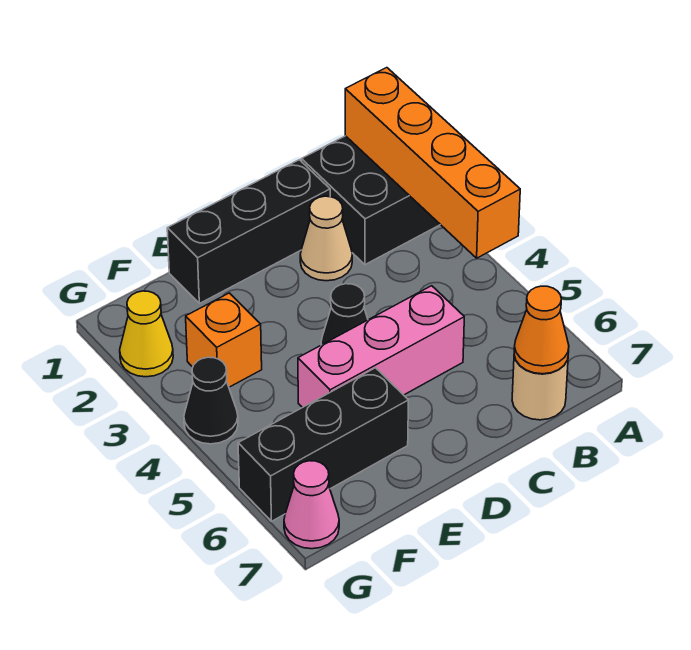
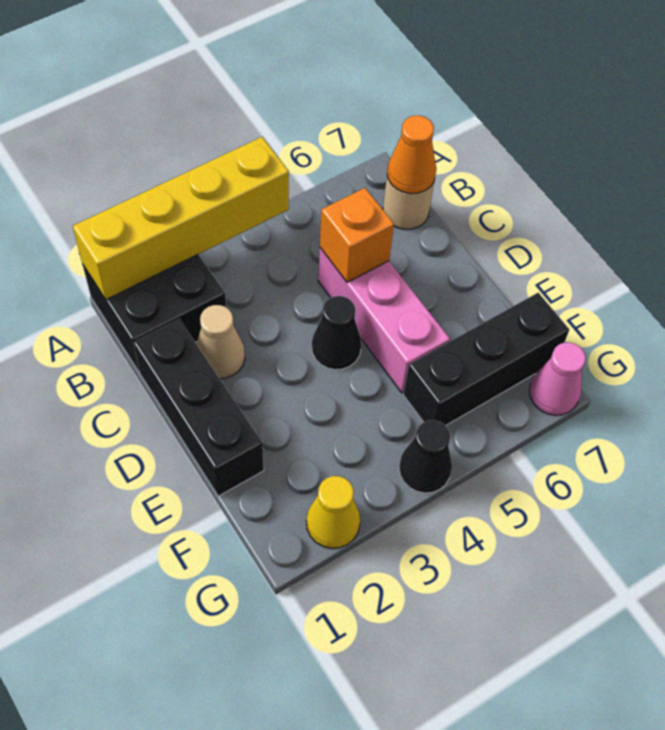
orange brick A1:A4 level 2 -> yellow brick A1:A4 level 2
black brick E6:G6 level 1 -> black brick F5:F7 level 1
orange brick F3 level 1 -> orange brick C5 level 2

